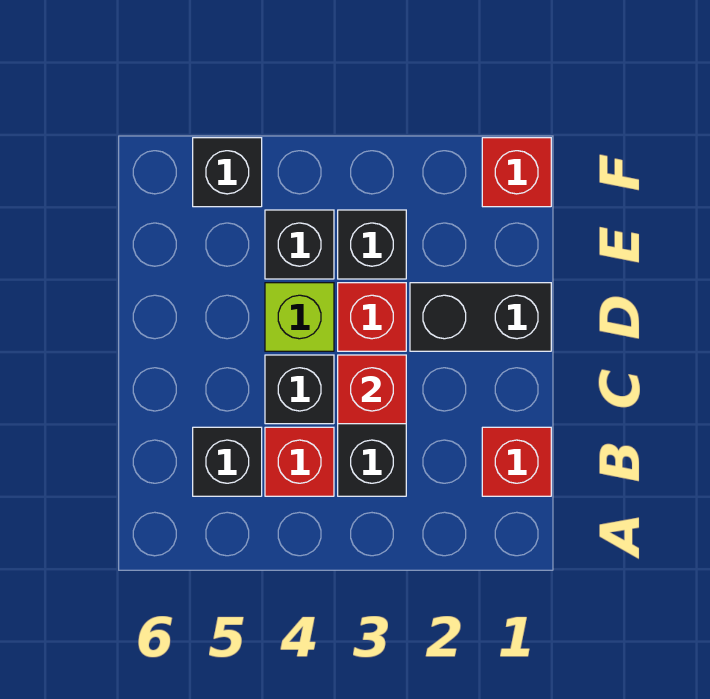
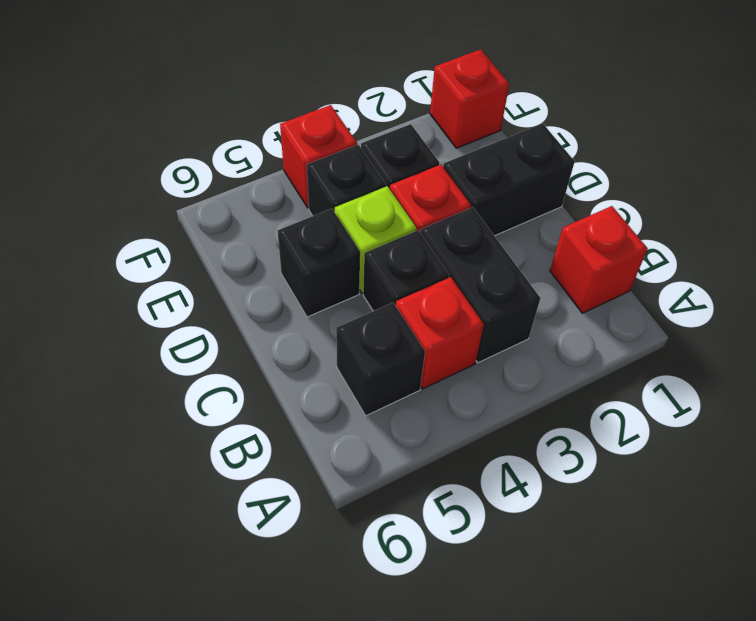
red brick C3 level 2 -> red brick F4 level 1
black brick F5 level 1 -> black brick D5 level 1

